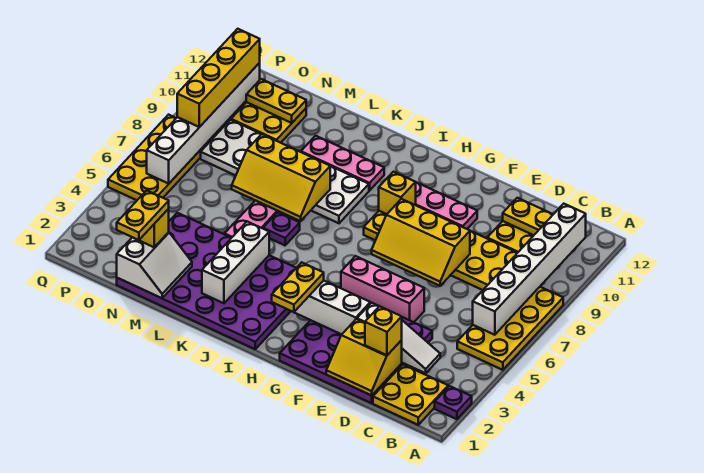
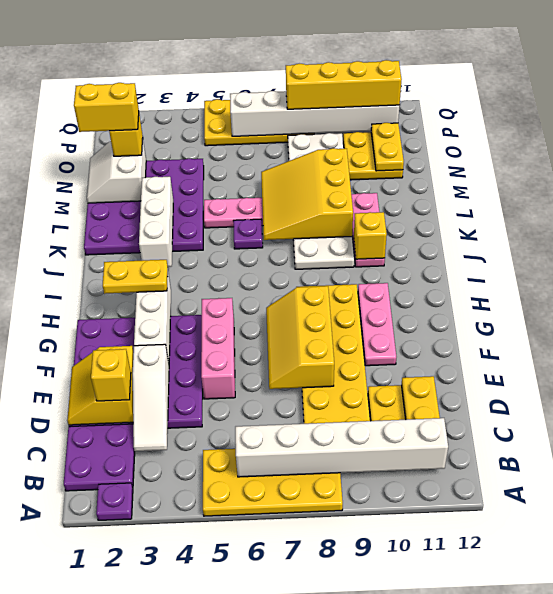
yellow plate B1:C2 level 1 -> purple plate B1:C2 level 1
yellow brick H9 level 2 -> yellow brick J10 level 2
purple plate I1:N4 level 1 -> purple plate K1:N4 level 1
white brick K2:K4 level 2 -> white brick J3:L3 level 2
yellow slope K7:M8 level 2 top 8 -> yellow slope K7:M9 level 2 top 9
white slope M1:N2 level 2 top N -> white slope M1:N2 level 2 top 2
yellow plate N1:N2 level 4 -> yellow brick N1:N2 level 4

